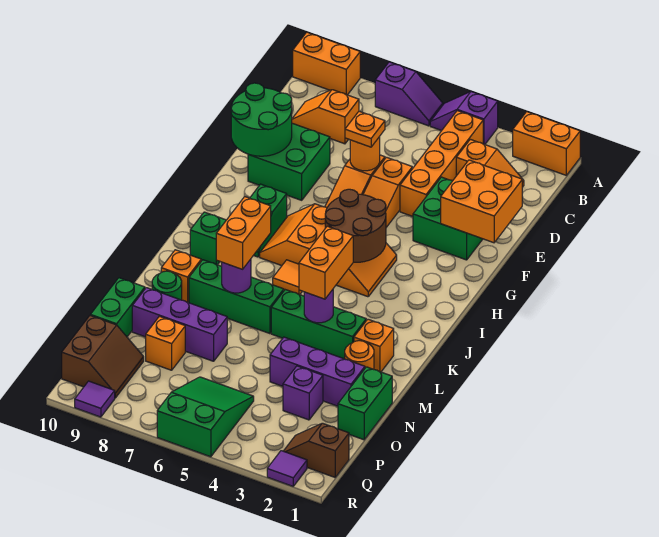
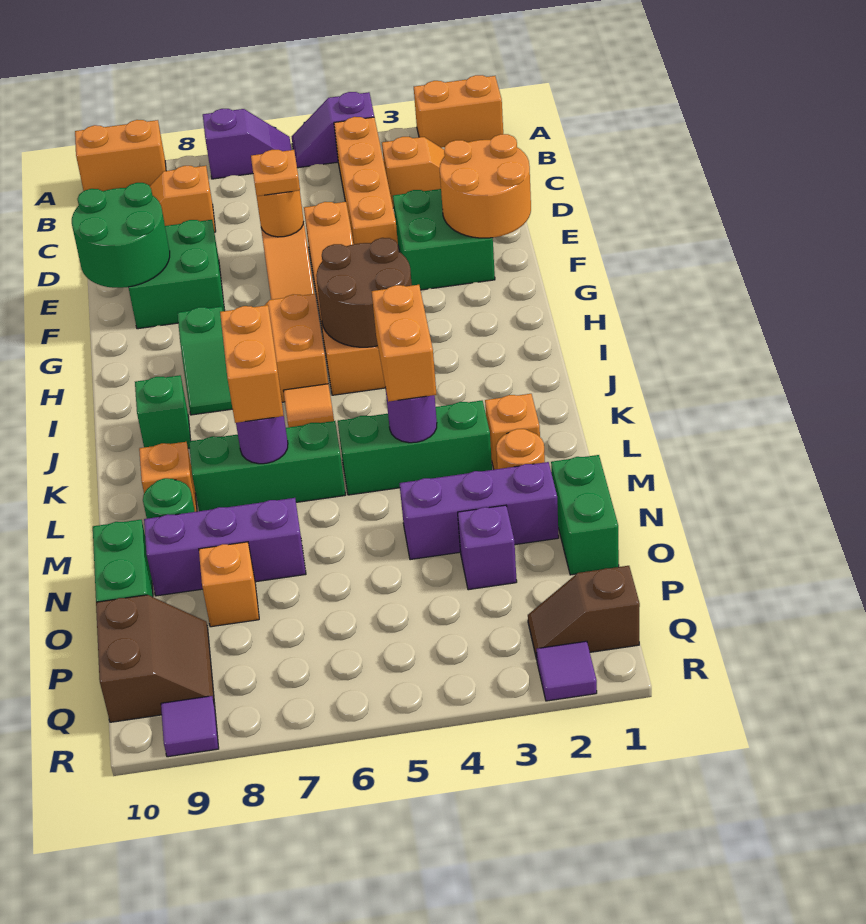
orange brick E1:F2 level 2 -> orange round brick E1:F2 level 2
green slope P5:R6 level 1 top R -> none

